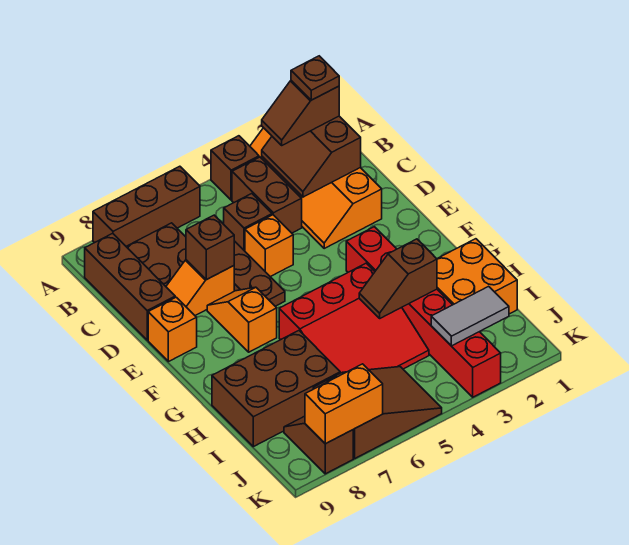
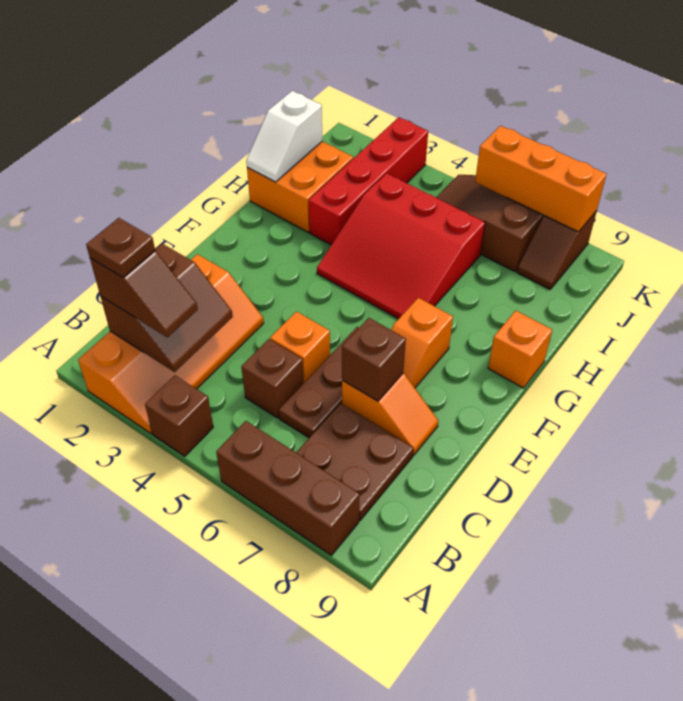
brown brick B4:C4 level 1 -> none
brown brick B9:D9 level 1 -> none
orange brick E9 level 1 -> orange brick G9 level 1
red brick F3:K3 level 1 -> red brick H3:K3 level 1
red slope G4:I6 level 1 top G -> red slope G4:I6 level 1 top I
none -> white slope H1:I1 level 2 top I
brown slope H3:H4 level 2 top 3 -> none
brown brick H7:I9 level 1 -> none
grey tile J2:J3 level 2 -> none
orange brick K7:K8 level 2 -> orange brick K6:K8 level 2

